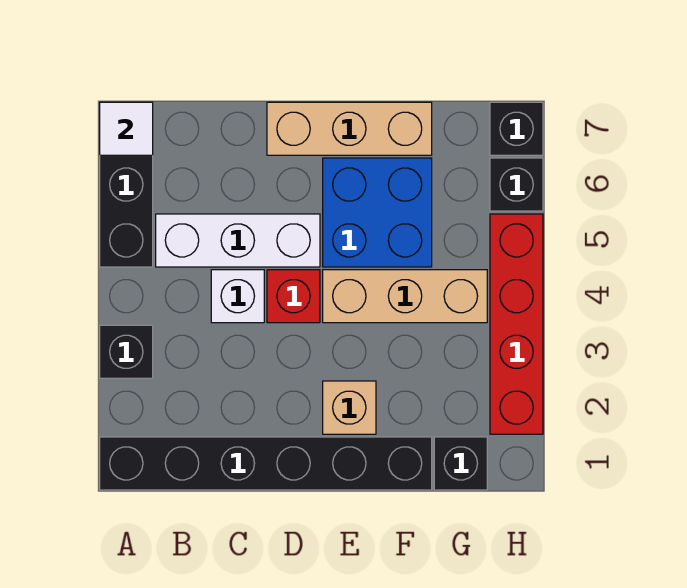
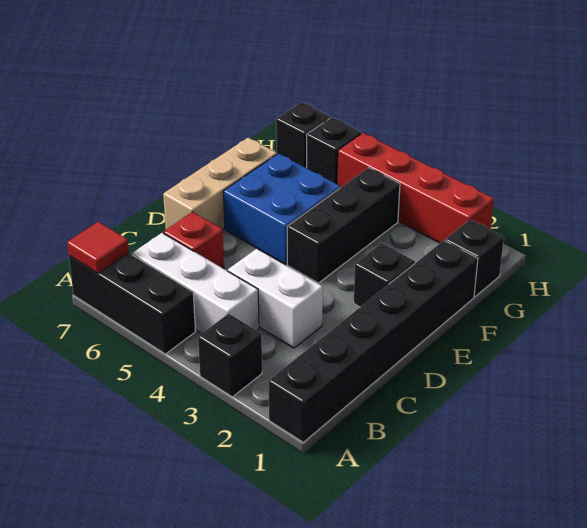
white tile A7 level 2 -> red tile A7 level 2
white brick B5:D5 level 1 -> white brick B4:B6 level 1
white brick C4 level 1 -> white brick C3:C4 level 1
red brick D4 level 1 -> red brick C6 level 1
tan brick E2 level 1 -> black brick E2 level 1
tan brick E4:G4 level 1 -> black brick E4:G4 level 1

